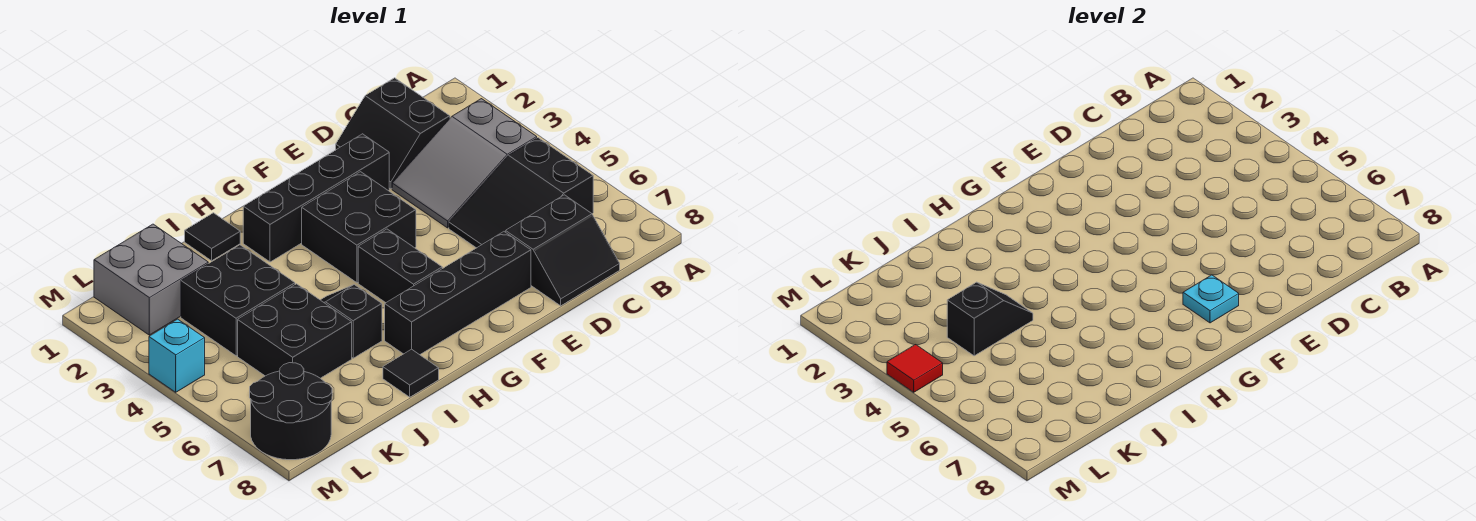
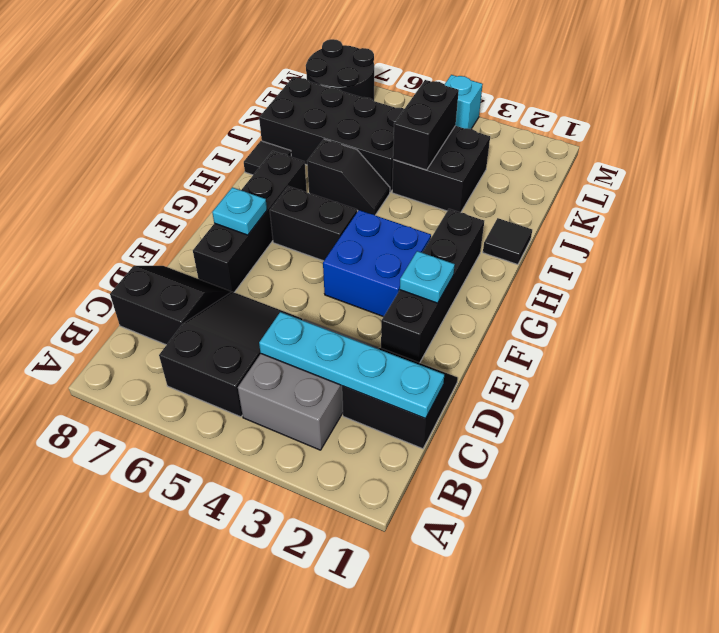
none -> cyan plate C1:C4 level 2
black slope C7:D8 level 1 top 7 -> black slope C7:D8 level 1 top C
none -> cyan plate F2 level 2
black brick F3:G4 level 1 -> blue brick F3:G4 level 1
black slope J4:K4 level 2 top K -> black brick J4:K4 level 2
black brick J5:K6 level 1 -> black brick J5:K8 level 1
grey brick K1:L2 level 1 -> none
red tile M4 level 2 -> none

